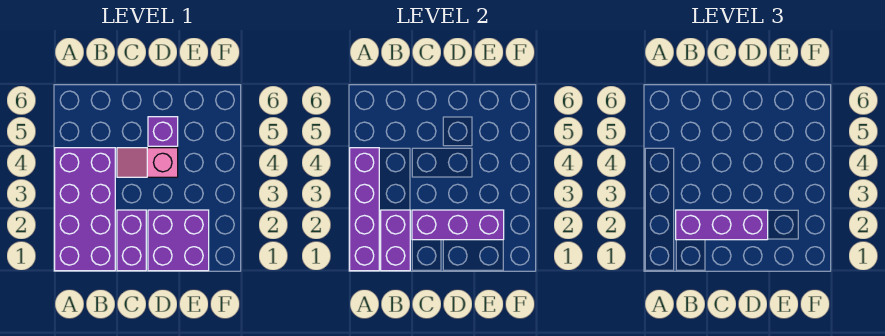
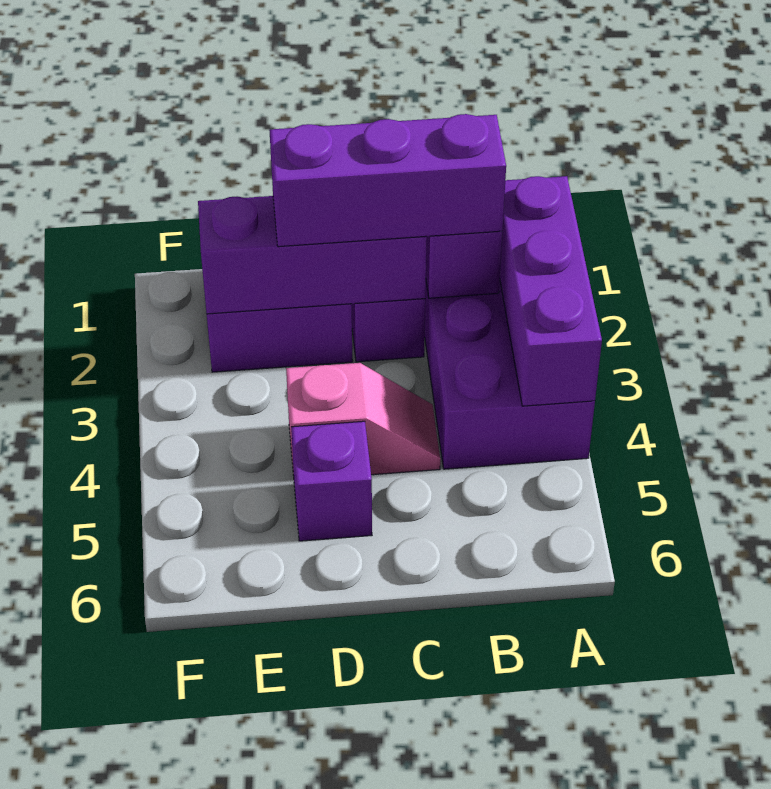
purple brick A1:A4 level 2 -> purple brick A2:A4 level 2

